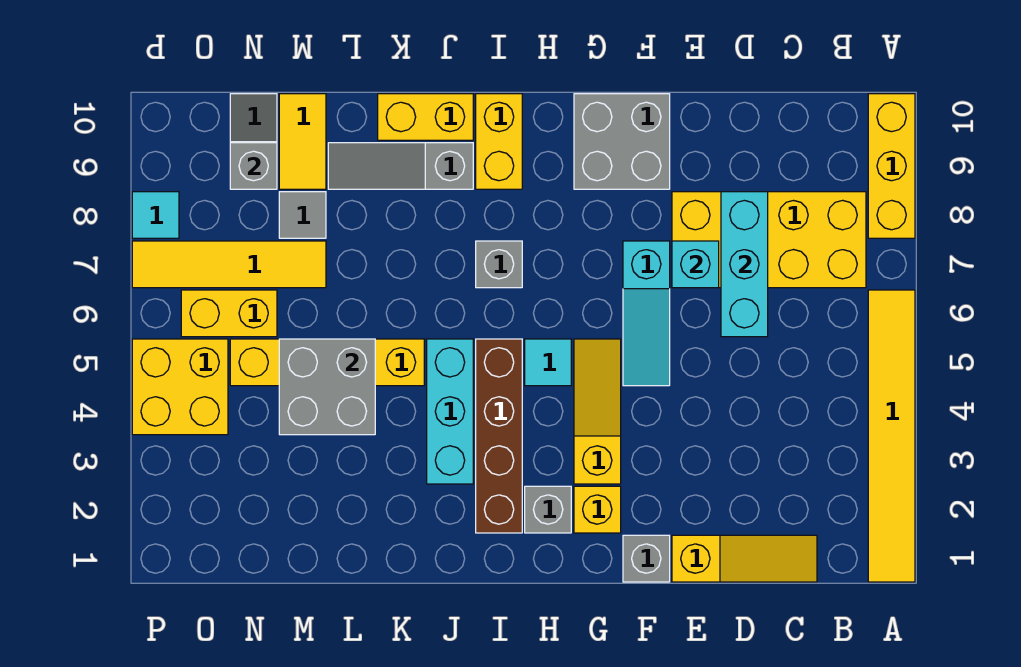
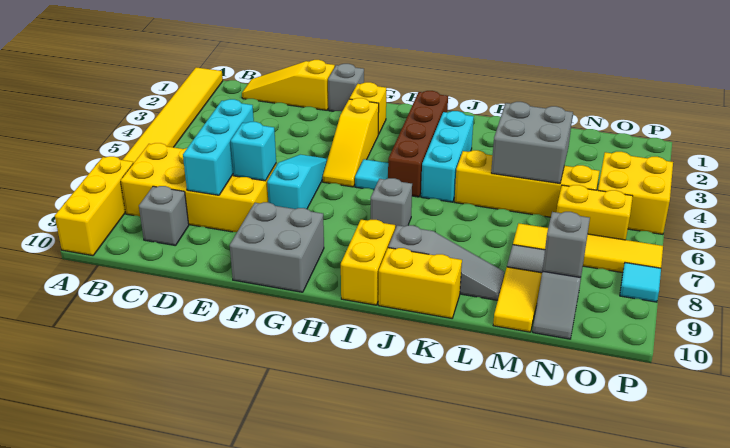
grey brick H2 level 1 -> grey brick C9 level 1

